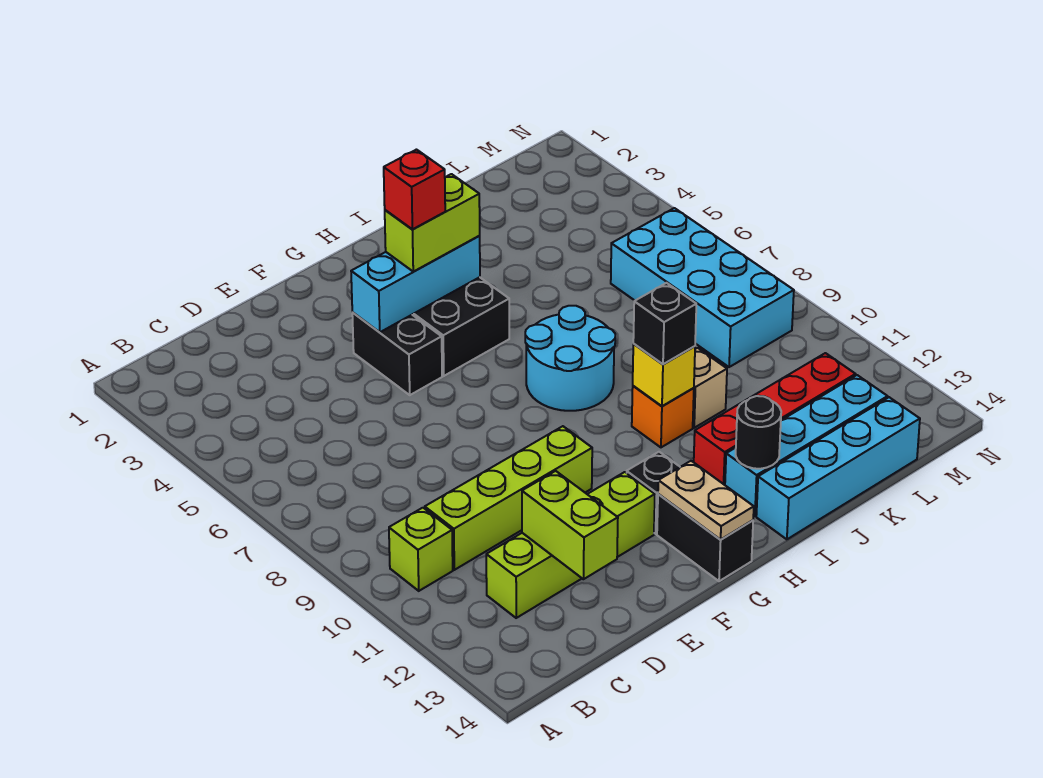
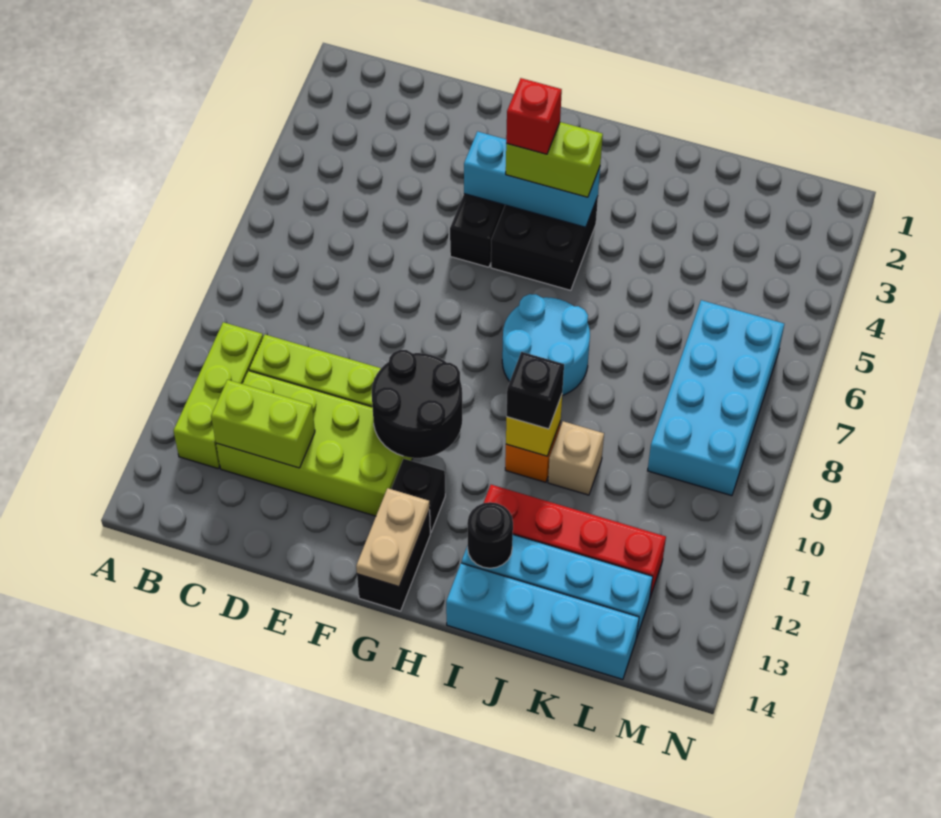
lime brick B10 level 1 -> lime brick B10:B12 level 1
lime brick C12:F12 level 1 -> lime brick C11:F12 level 1
lime brick D12:D13 level 2 -> lime brick C12:D12 level 2
none -> black round brick F10:G11 level 2

